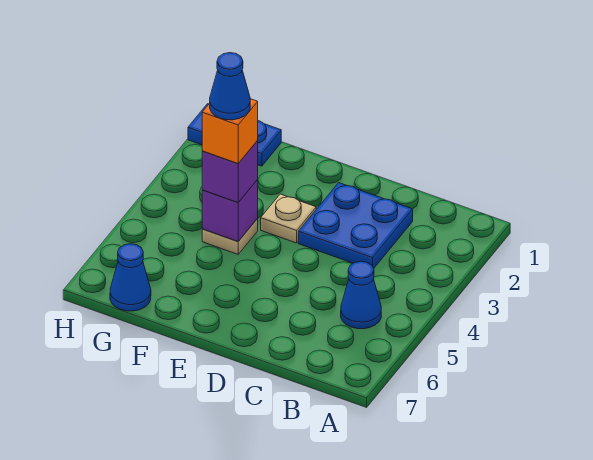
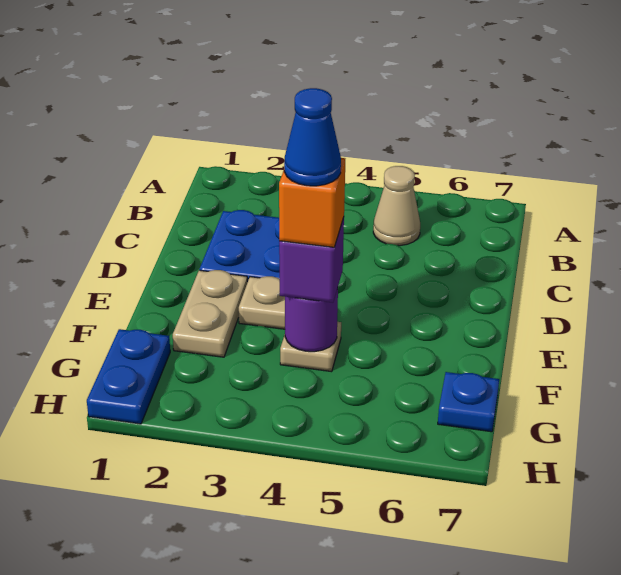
blue cone B5 level 1 -> tan cone B5 level 1
none -> tan plate E2:F2 level 1
purple brick F4 level 2 -> purple round brick F4 level 2
blue cone G7 level 1 -> blue plate G7 level 1

